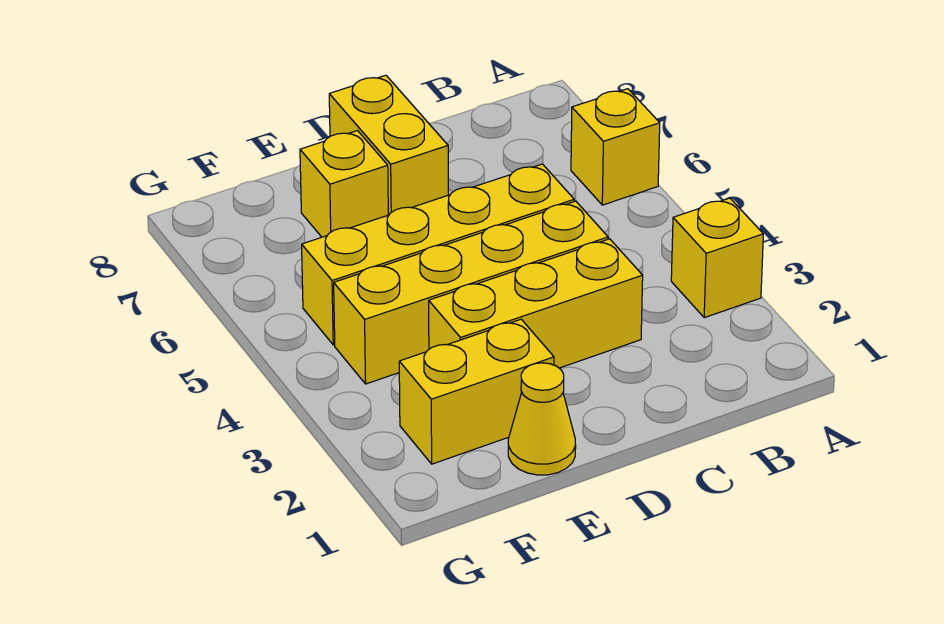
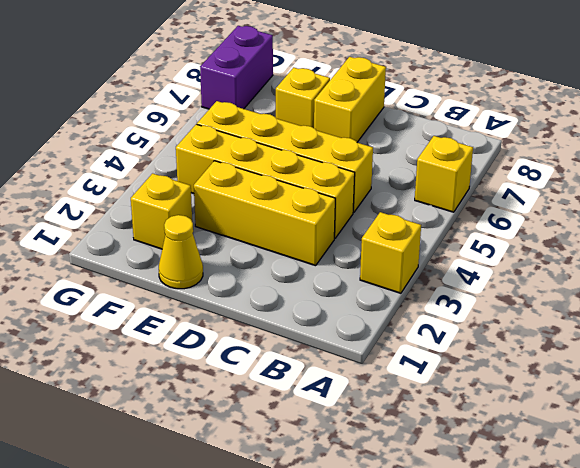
yellow brick E2:F2 level 1 -> yellow brick F2 level 1
none -> purple brick G7:G8 level 1

